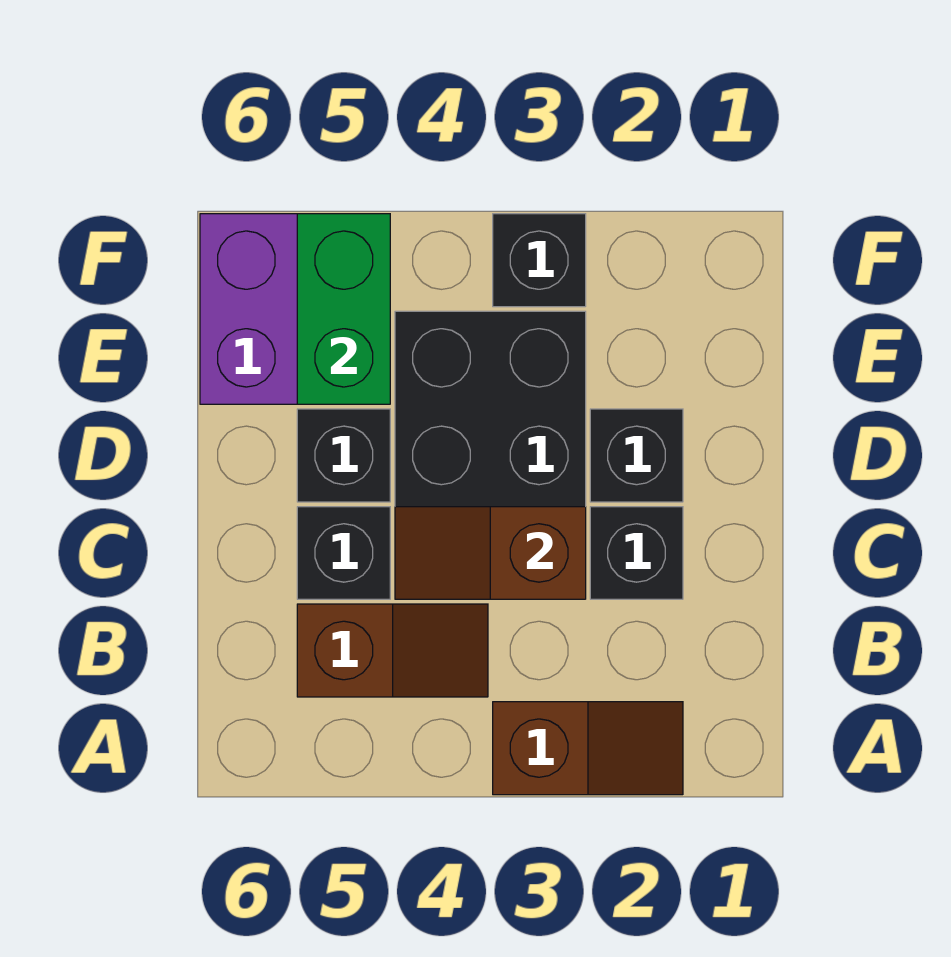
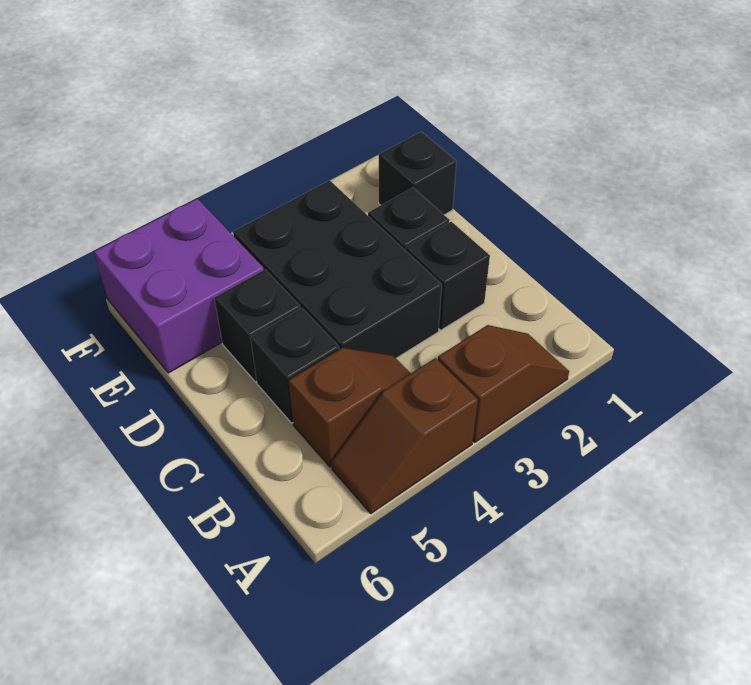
brown slope C3:C4 level 2 top 3 -> brown slope A4:A5 level 1 top 4
green brick E5:F5 level 2 -> none
black brick F3 level 1 -> black brick E1 level 1

